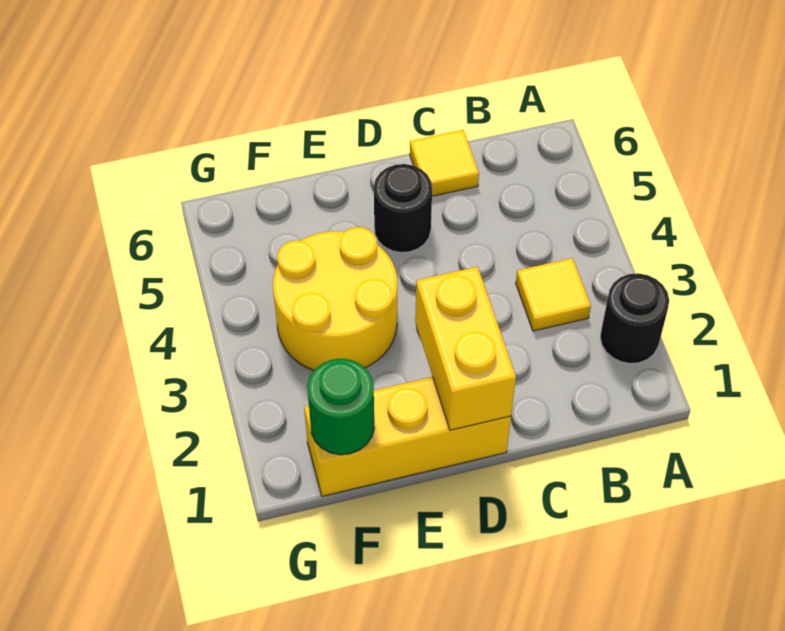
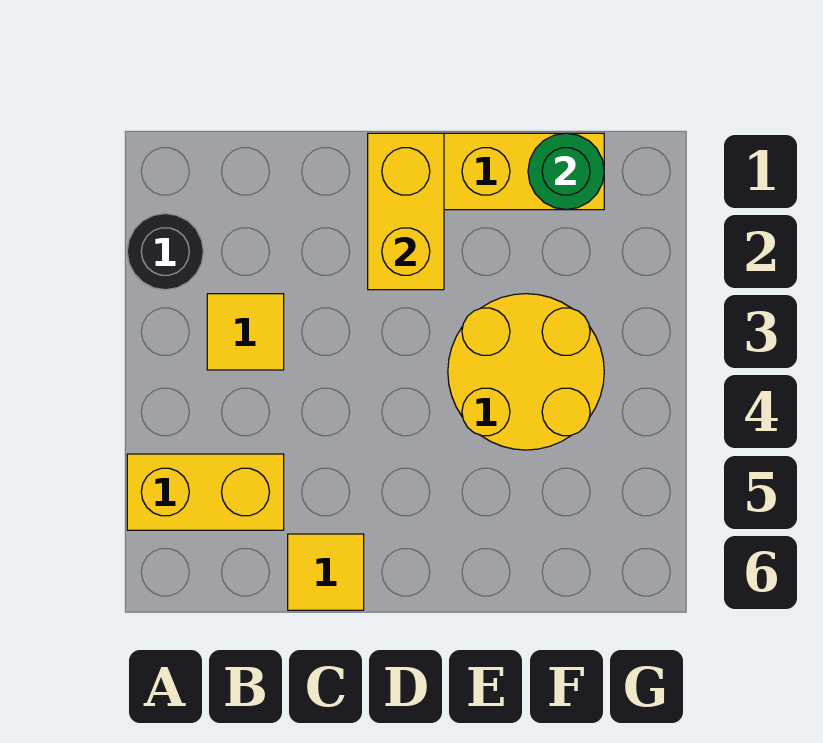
none -> yellow brick A5:B5 level 1
black round brick D5 level 1 -> none

